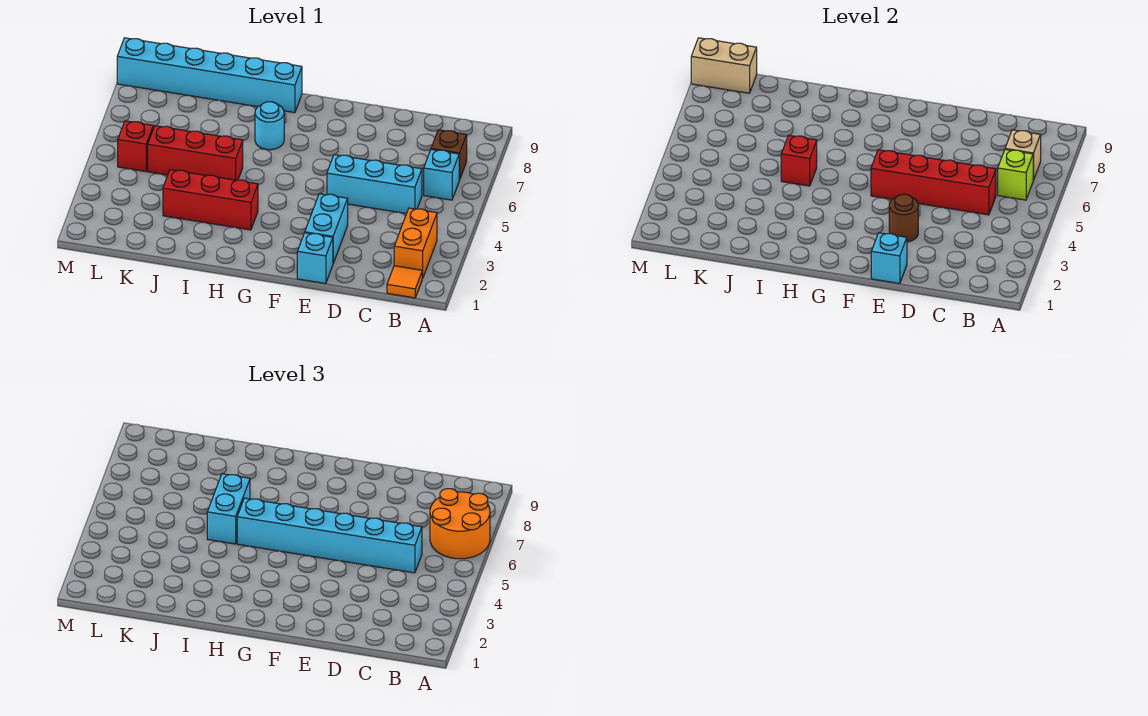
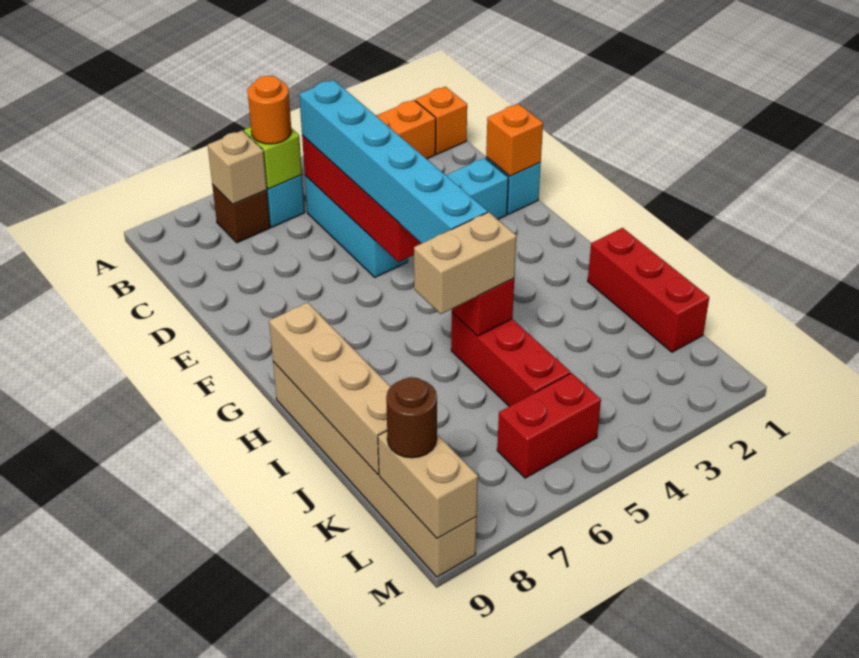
orange round brick A6:B7 level 3 -> orange round brick B6 level 3
orange tile B1 level 1 -> orange brick B1 level 1
cyan brick E1 level 2 -> orange brick E1 level 2
brown round brick E3 level 2 -> brown round brick L9 level 3
red brick H3:J3 level 1 -> red brick I1:K1 level 1
cyan round brick H7 level 1 -> none
cyan brick H9:M9 level 1 -> tan brick H9:M9 level 1
none -> tan brick H9:K9 level 2
cyan brick I5:I6 level 3 -> tan brick I5:I6 level 3
red brick L5 level 1 -> red brick L5:L6 level 1

